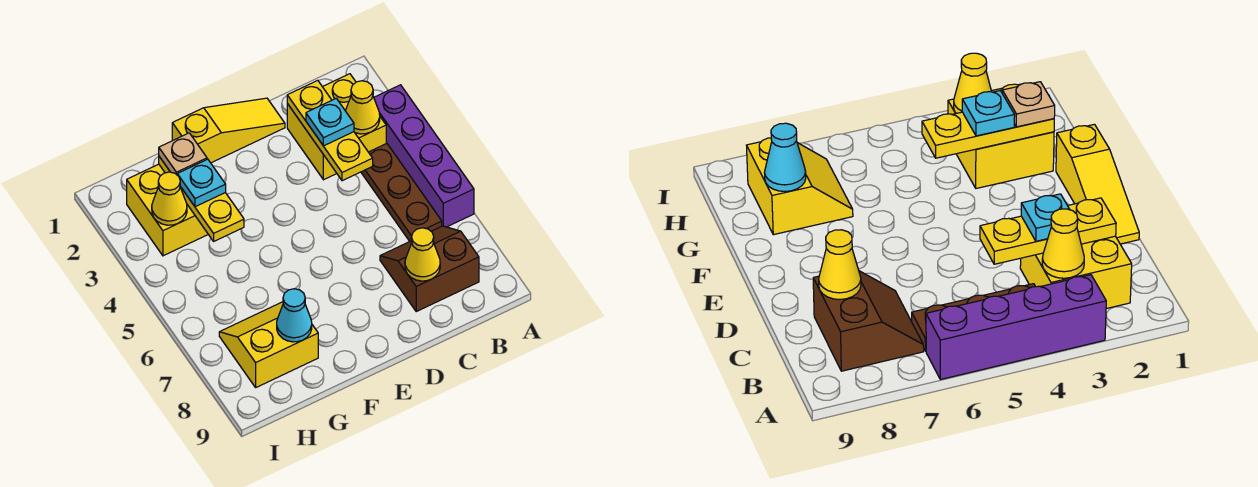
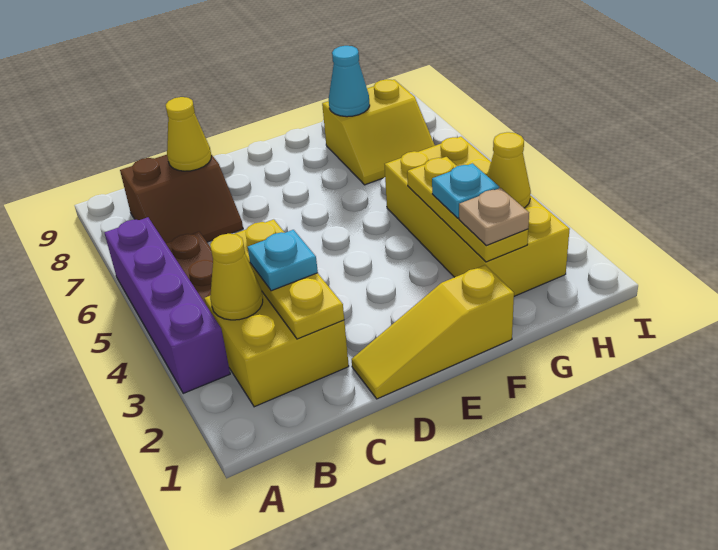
yellow brick G2:H3 level 1 -> yellow brick G2:H5 level 1

